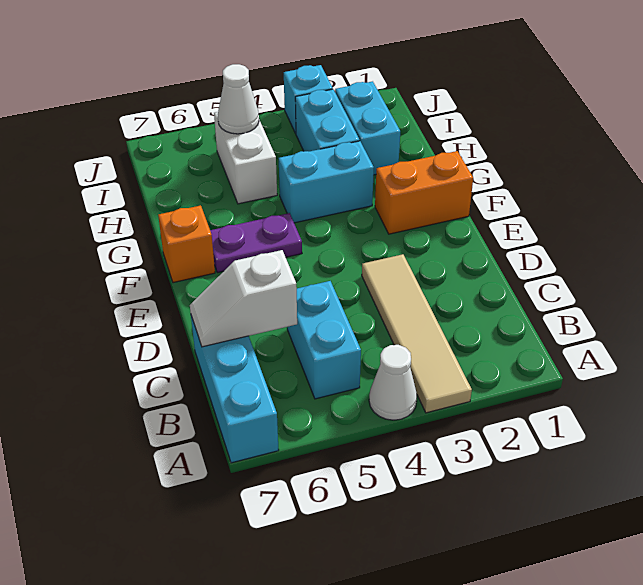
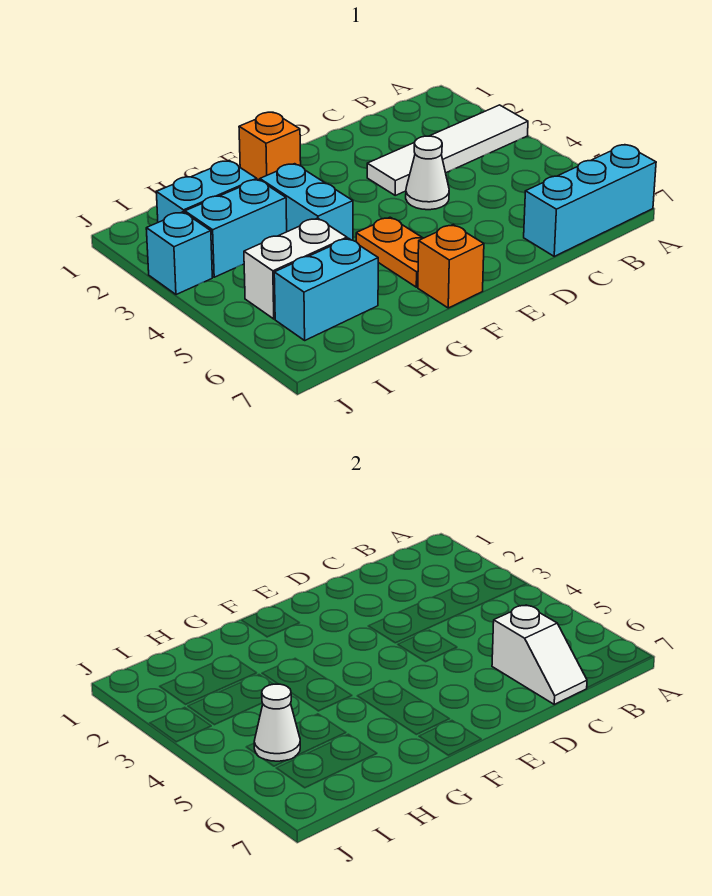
tan tile A3:D3 level 1 -> white tile A3:D3 level 1
white cone A4 level 1 -> white cone D4 level 1
cyan brick B5:C5 level 1 -> cyan brick H6:I6 level 1
orange brick F1:F2 level 1 -> orange brick F1 level 1
purple plate F5:F6 level 1 -> orange plate F5:F6 level 1

